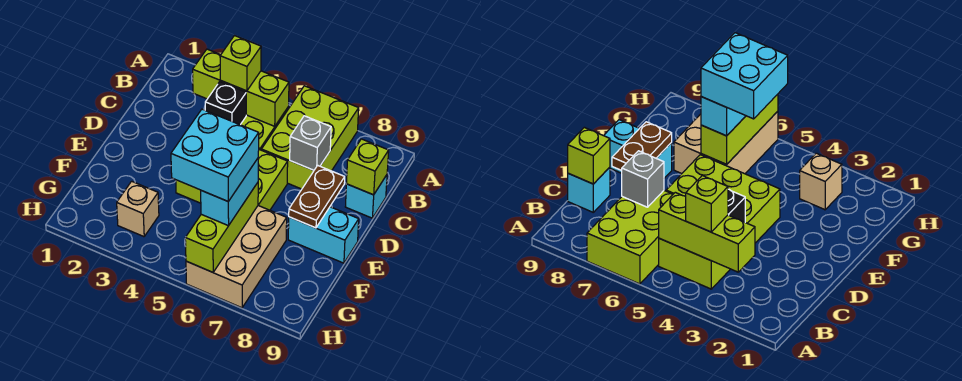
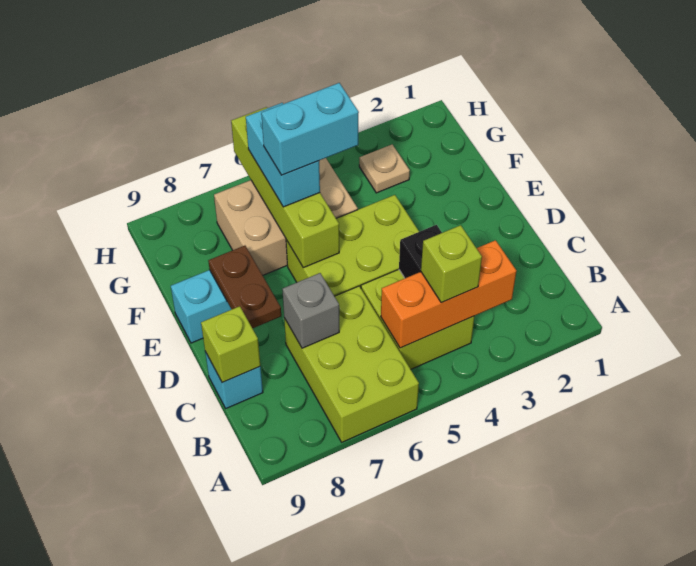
lime brick B3:B5 level 2 -> orange brick B3:B5 level 2
cyan brick F5:G6 level 4 -> cyan brick F5:F6 level 4
tan brick F6:H7 level 1 -> tan brick F5:G7 level 1
lime brick F6:H6 level 2 -> lime brick E6:H6 level 2
tan brick G3 level 1 -> tan plate G3 level 1

